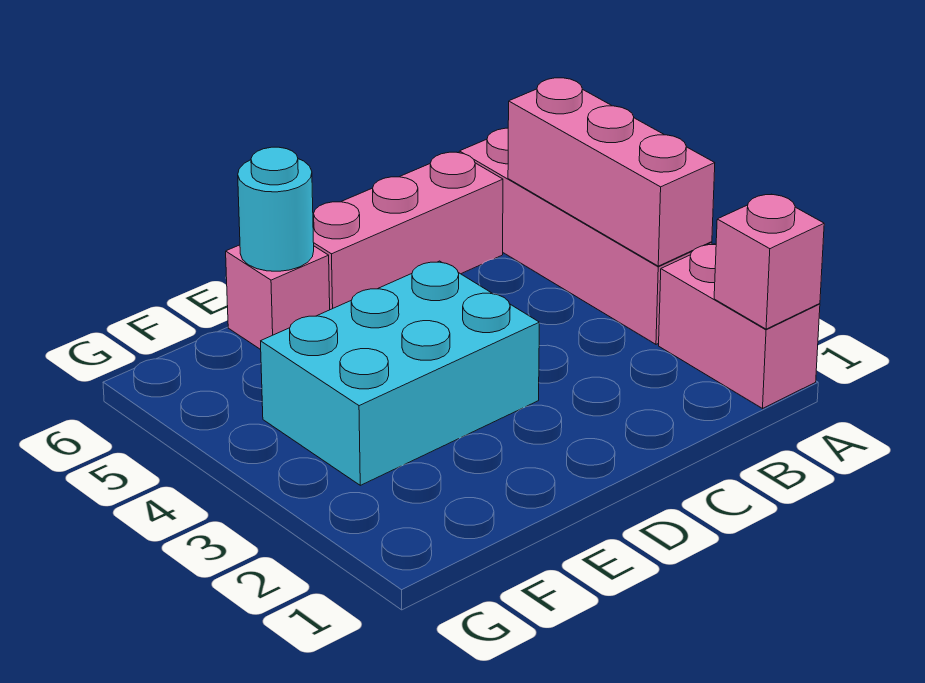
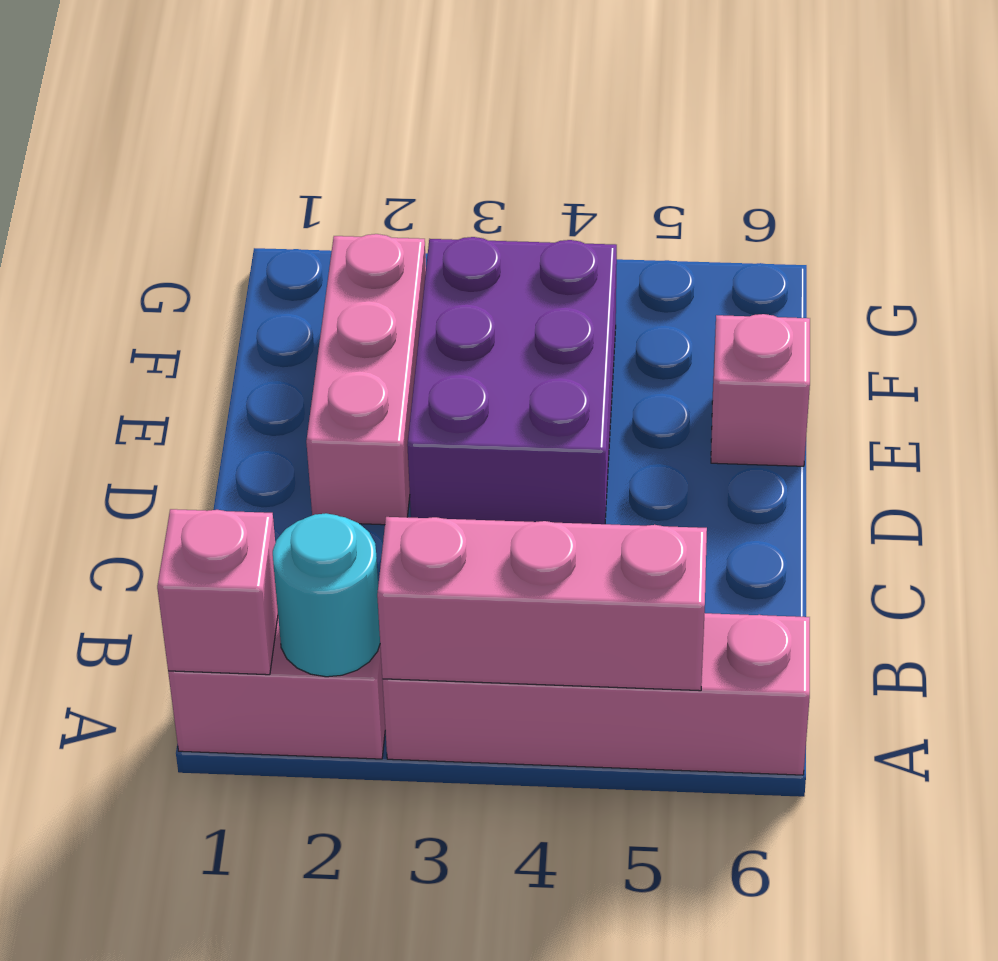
pink brick B6:D6 level 1 -> pink brick D2:F2 level 1
cyan brick D3:F4 level 1 -> purple brick D3:F4 level 1
cyan round brick E6 level 2 -> cyan round brick A2 level 2

